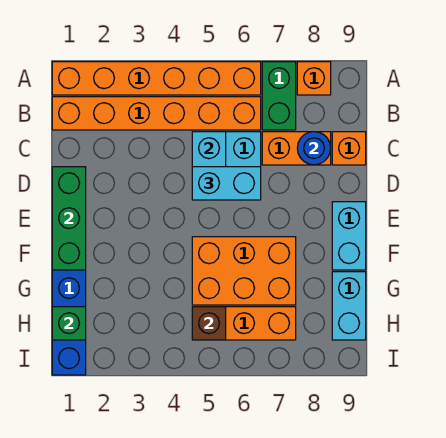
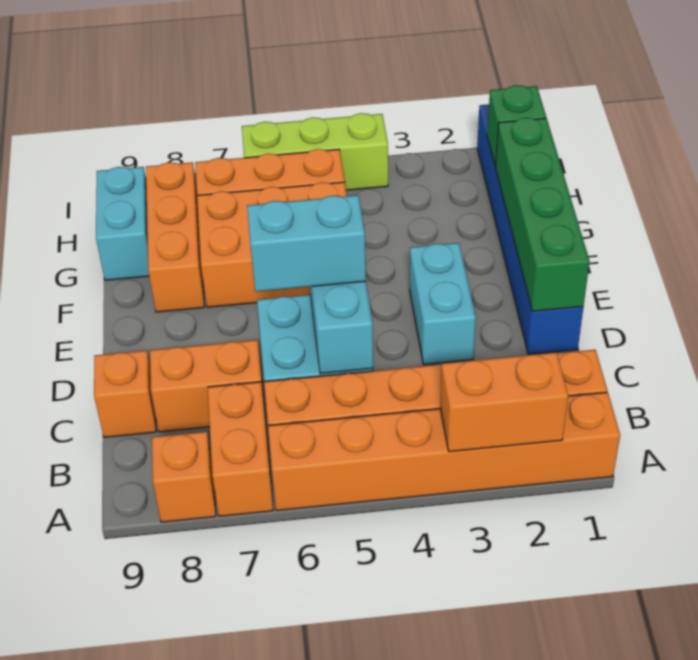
none -> orange brick A2:A3 level 2
green brick A7:B7 level 1 -> orange brick A7:B7 level 1
blue round brick C8 level 2 -> none
green brick D1:F1 level 2 -> green brick D1:G1 level 2
cyan brick E9:F9 level 1 -> cyan brick D3:E3 level 1
none -> orange brick F8:H8 level 1
brown brick H5 level 2 -> none
none -> lime brick I4:I6 level 1

